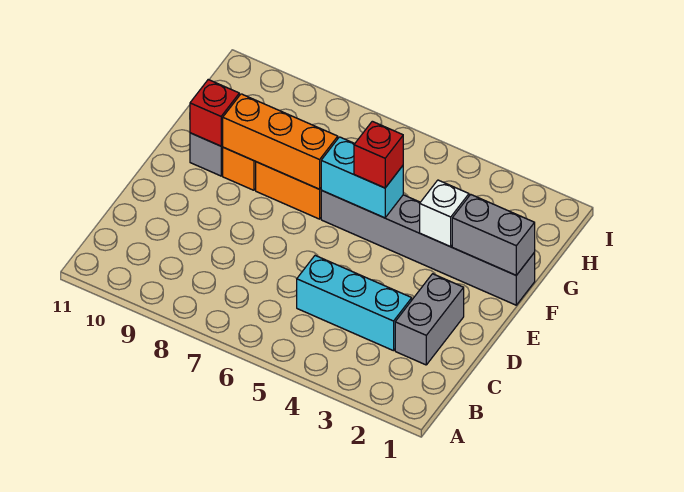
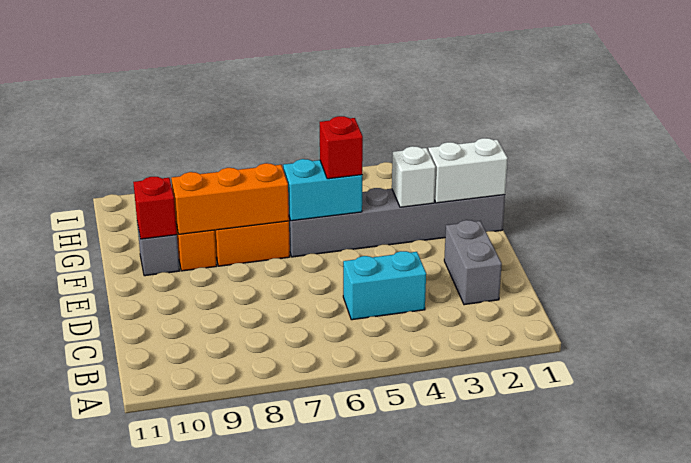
cyan brick C3:C5 level 1 -> cyan brick C4:C5 level 1
grey brick F1:F2 level 2 -> white brick F1:F2 level 2

